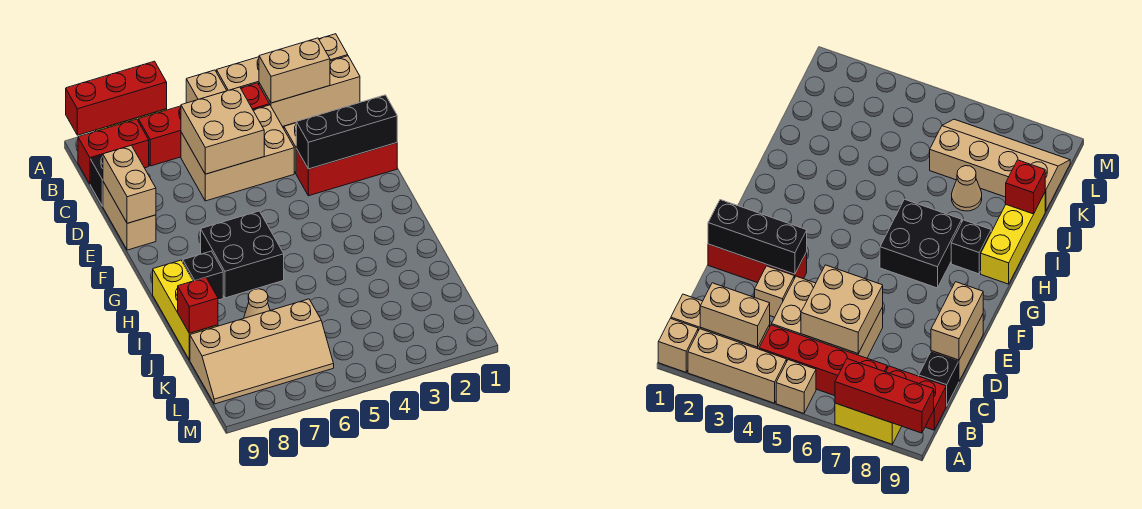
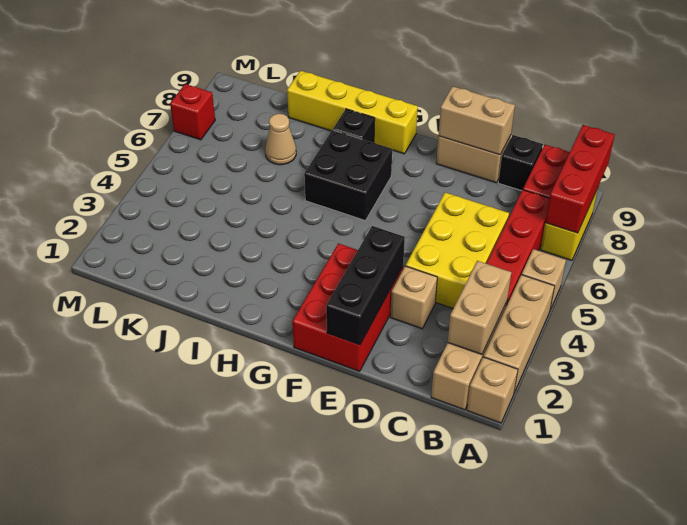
tan brick C4:D6 level 1 -> yellow brick C4:D6 level 1
tan brick C5:D6 level 2 -> none
red brick E1:E3 level 1 -> red brick E1:F3 level 1
yellow brick H9:J9 level 1 -> yellow brick G9:J9 level 1
red brick J9 level 2 -> red brick M7 level 1
tan slope K6:L9 level 1 top K -> none

